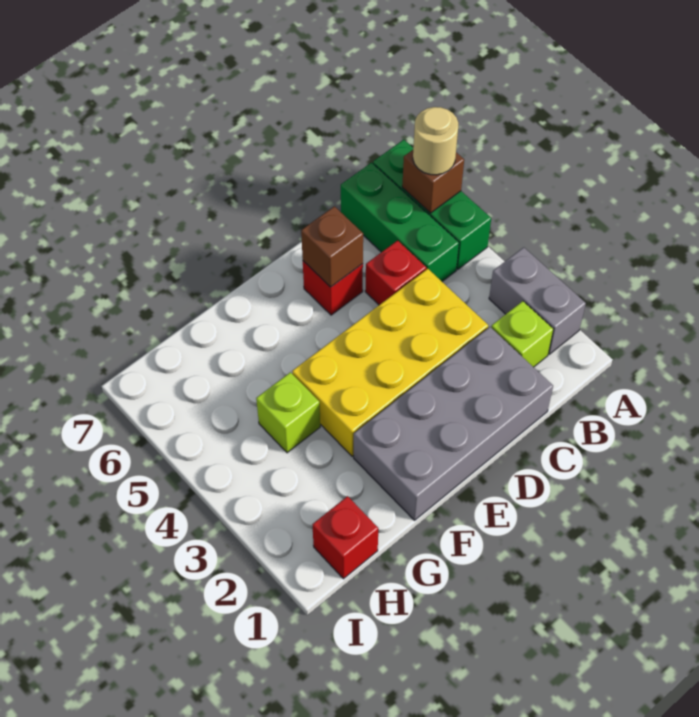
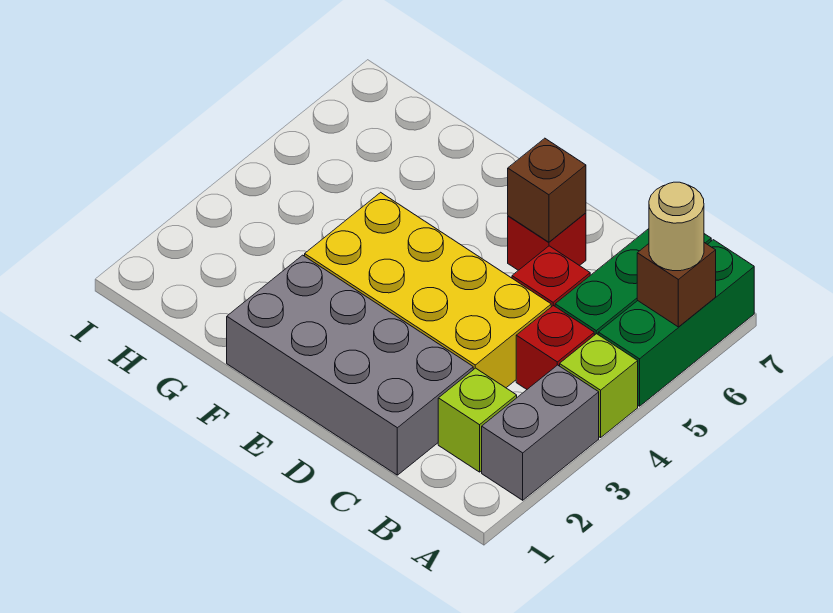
lime brick G4 level 1 -> lime brick A4 level 1
red brick H1 level 1 -> red brick B4 level 1

